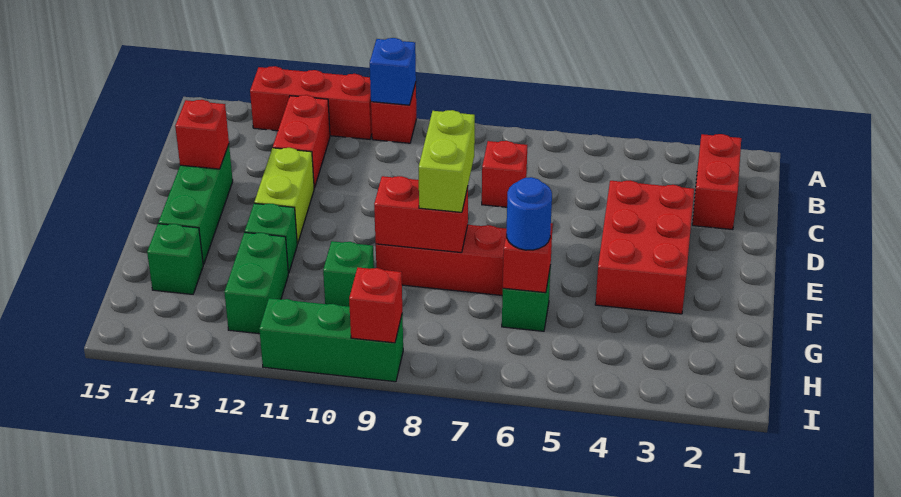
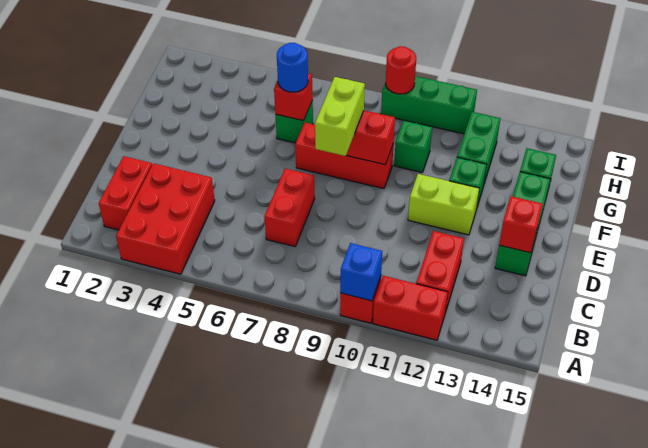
red brick A11:A13 level 1 -> red brick A11:A12 level 1
red brick C7 level 1 -> red brick C7:D7 level 1
red brick D3:F4 level 1 -> red brick A3:C4 level 1
lime brick D12:E12 level 1 -> lime brick E11:E12 level 1
red brick I9 level 2 -> red round brick I9 level 2

